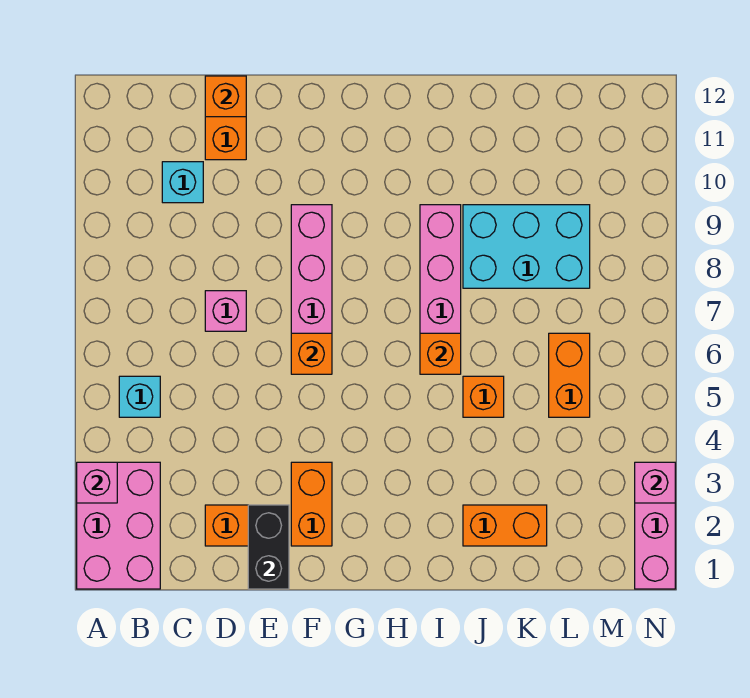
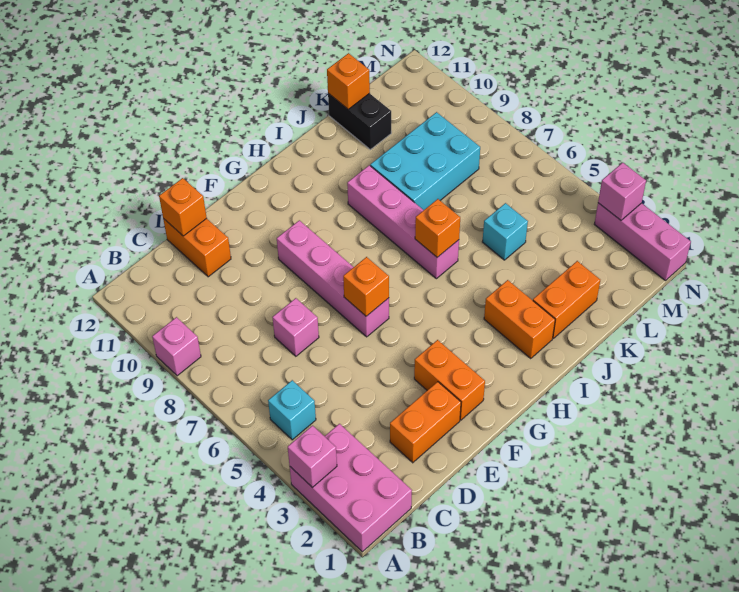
none -> pink brick A9 level 1
cyan brick C10 level 1 -> cyan brick K5 level 1
black brick E1:E2 level 2 -> black brick K11:K12 level 1
orange brick J5 level 1 -> orange brick K12 level 2
orange brick L5:L6 level 1 -> orange brick I2:I3 level 1

